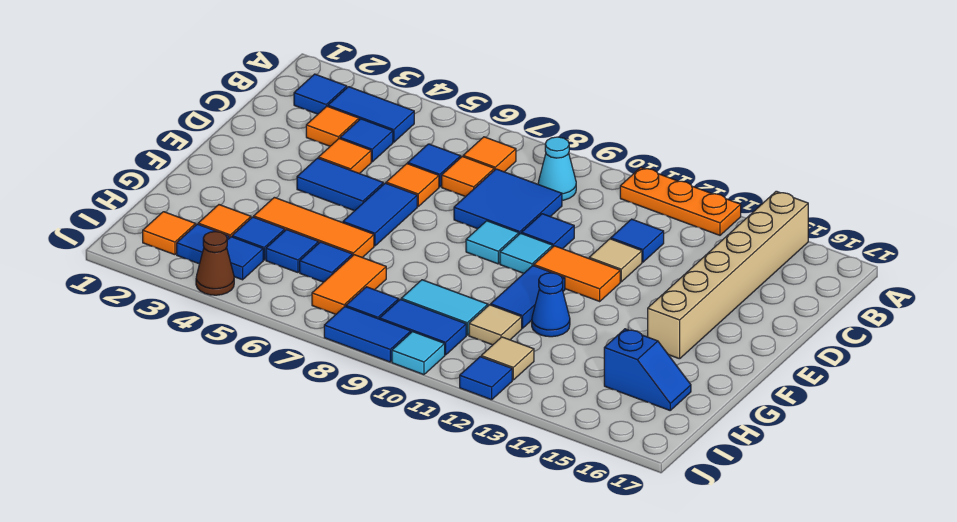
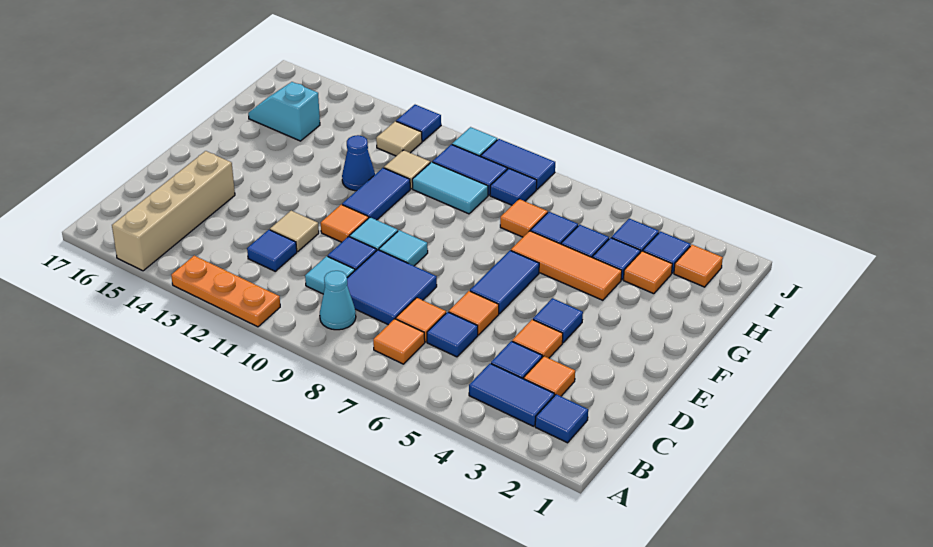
tan brick A15:F15 level 1 -> tan brick A15:D15 level 1
none -> cyan tile C10 level 1
blue tile E4:E5 level 1 -> blue tile E4 level 1
orange tile E11:E12 level 1 -> orange tile E11 level 1
orange tile H7:I7 level 1 -> orange tile H7 level 1
blue slope H15:H16 level 1 top 15 -> cyan slope H15:H16 level 1 top 15
brown cone J4 level 1 -> none

